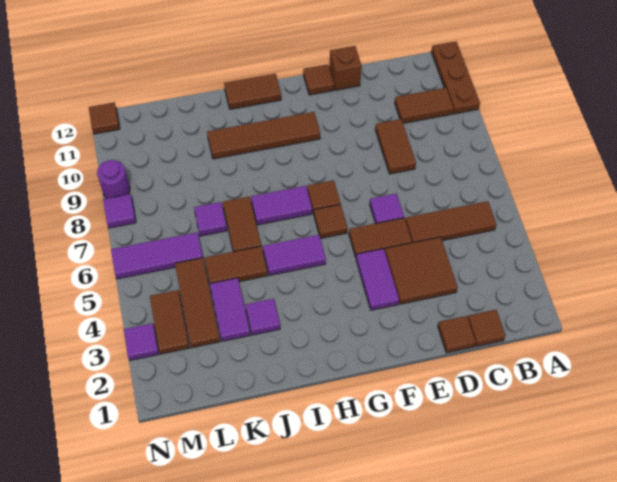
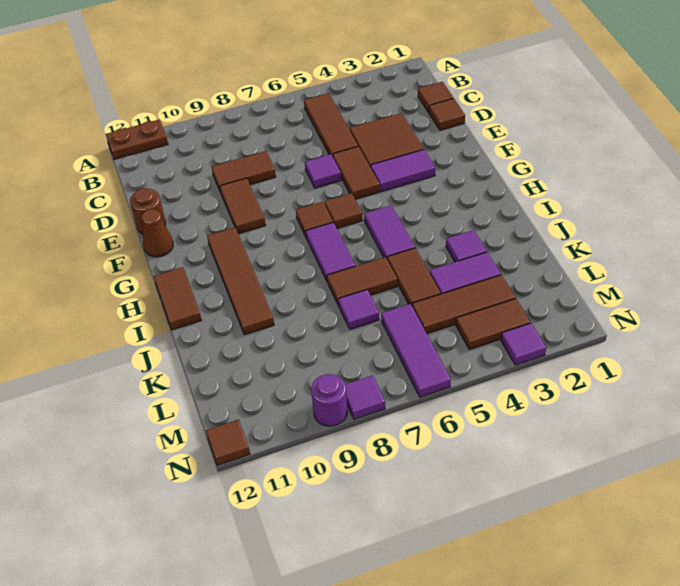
brown plate A10:A12 level 1 -> brown plate A11:A12 level 1
brown tile B10:C10 level 1 -> brown tile E9:F9 level 1
brown brick E12 level 1 -> brown round brick E12 level 1
brown tile F12 level 1 -> brown cone F12 level 1

